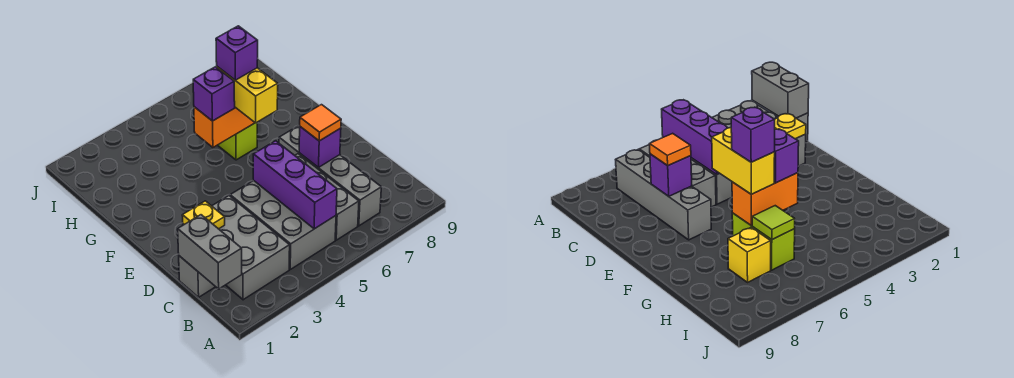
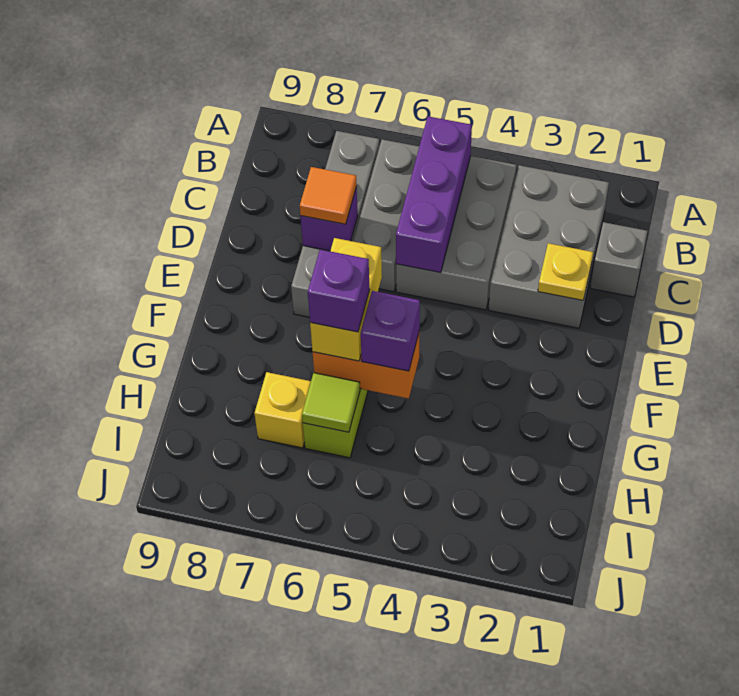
grey brick B1:C1 level 2 -> none

